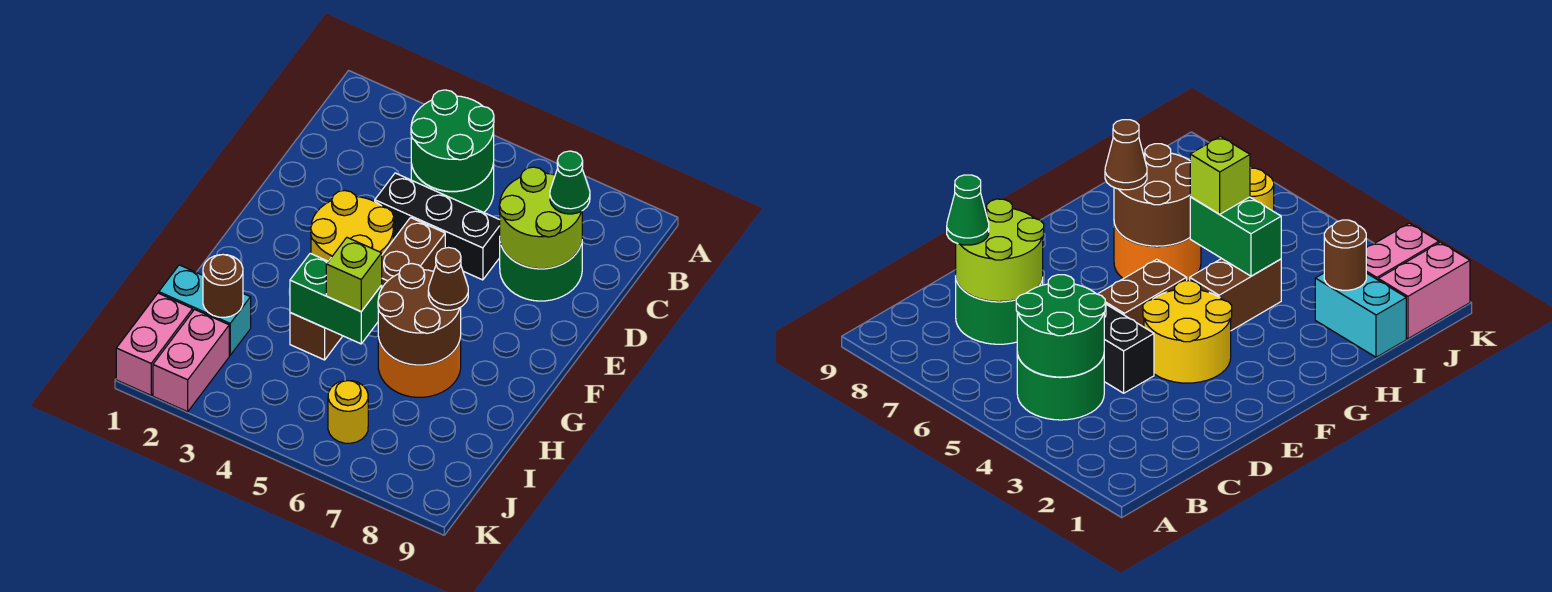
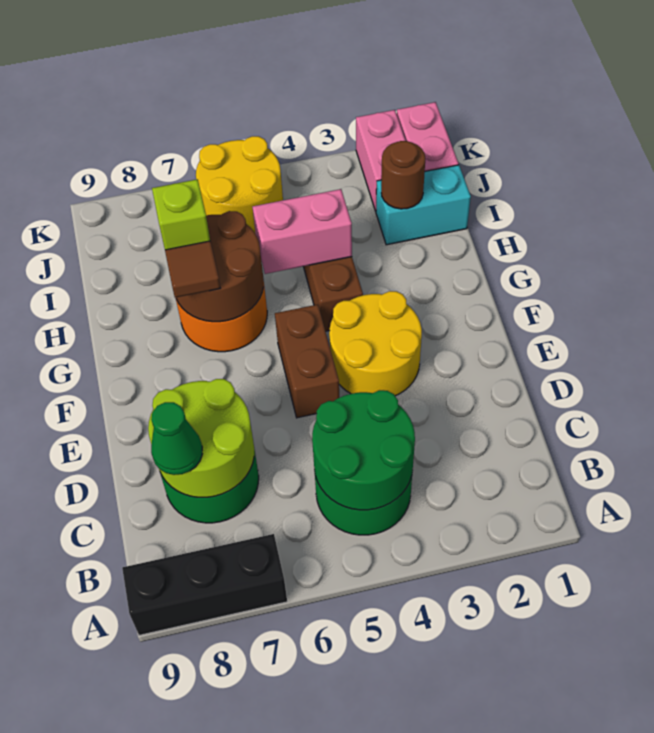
black brick D4:D6 level 1 -> black brick A7:A9 level 1
brown cone G7 level 3 -> brown tile G7 level 3
green brick H4:H5 level 2 -> pink brick H4:H5 level 2
lime brick H5 level 3 -> lime brick H7 level 3
yellow round brick J6 level 1 -> yellow round brick J5:K6 level 1

